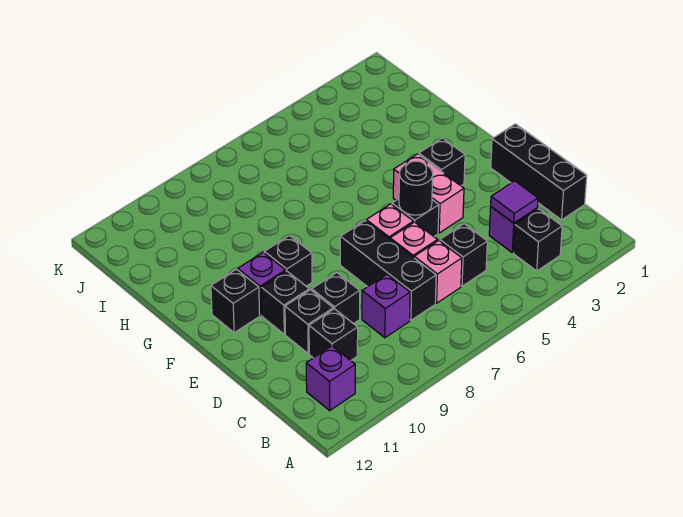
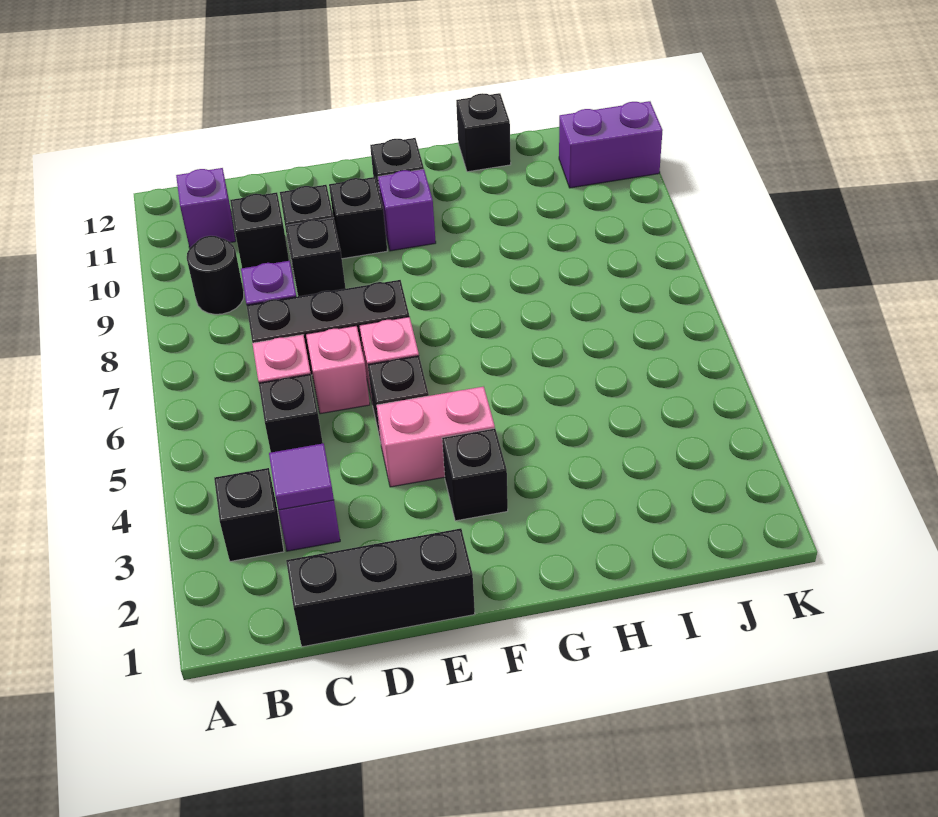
black round brick E5 level 2 -> black round brick B9 level 1
black brick F9 level 1 -> black brick H12 level 1
none -> purple brick J11:K11 level 1

